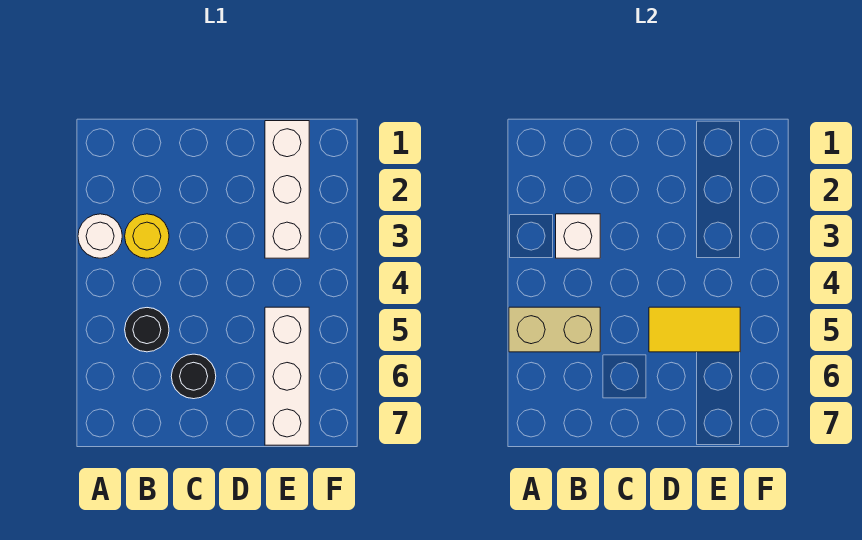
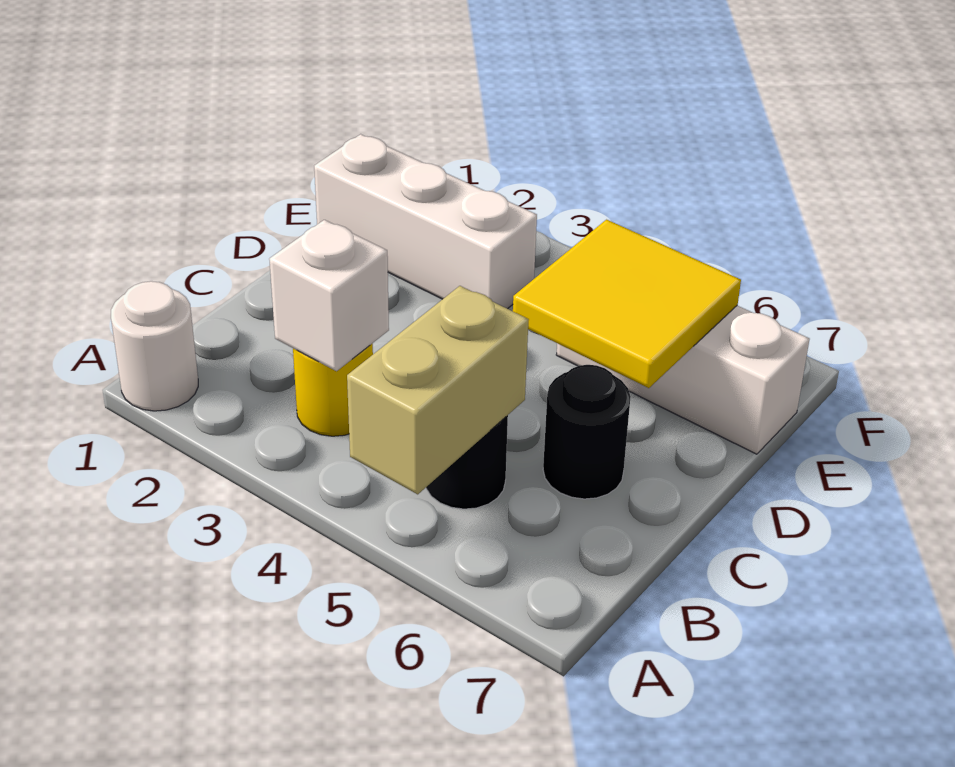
white round brick A3 level 1 -> white round brick A1 level 1
yellow tile D5:E5 level 2 -> yellow tile D5:E6 level 2

